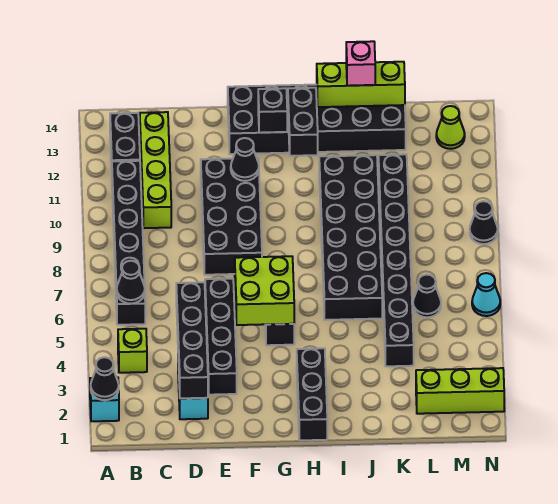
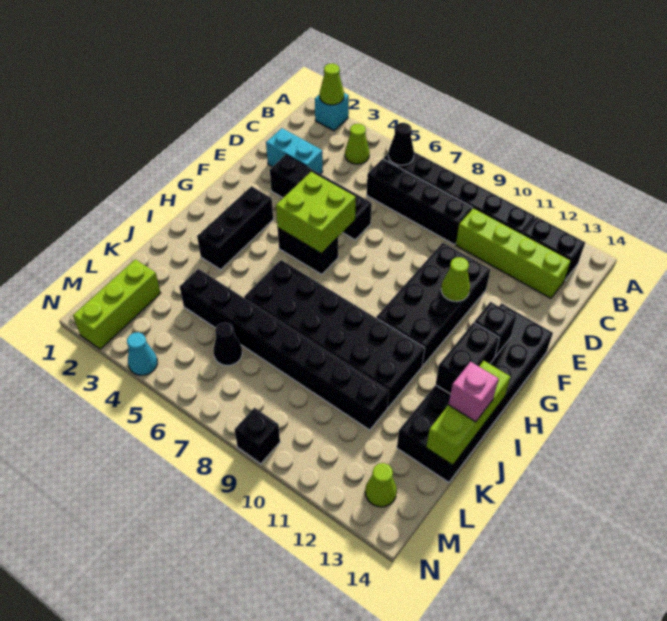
black cone A2 level 2 -> lime cone A2 level 2
lime brick B4 level 1 -> lime cone B4 level 1
black brick D2:D5 level 2 -> black brick C6:C9 level 1
black brick E8:F11 level 1 -> black brick E10:H11 level 1
black cone F11 level 2 -> lime cone F11 level 2
black brick H1:H3 level 1 -> black brick G3:I3 level 1
black brick H12:H13 level 2 -> black brick H13:I13 level 2
cyan cone N6 level 1 -> cyan cone N4 level 1
black cone N9 level 1 -> black brick N9 level 1

